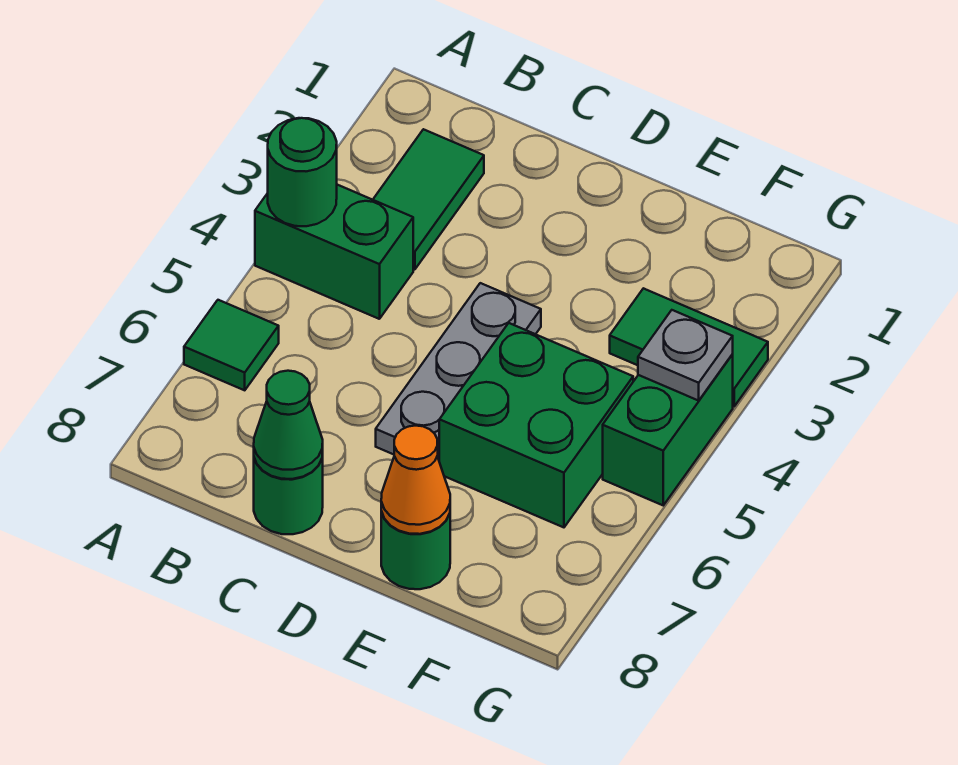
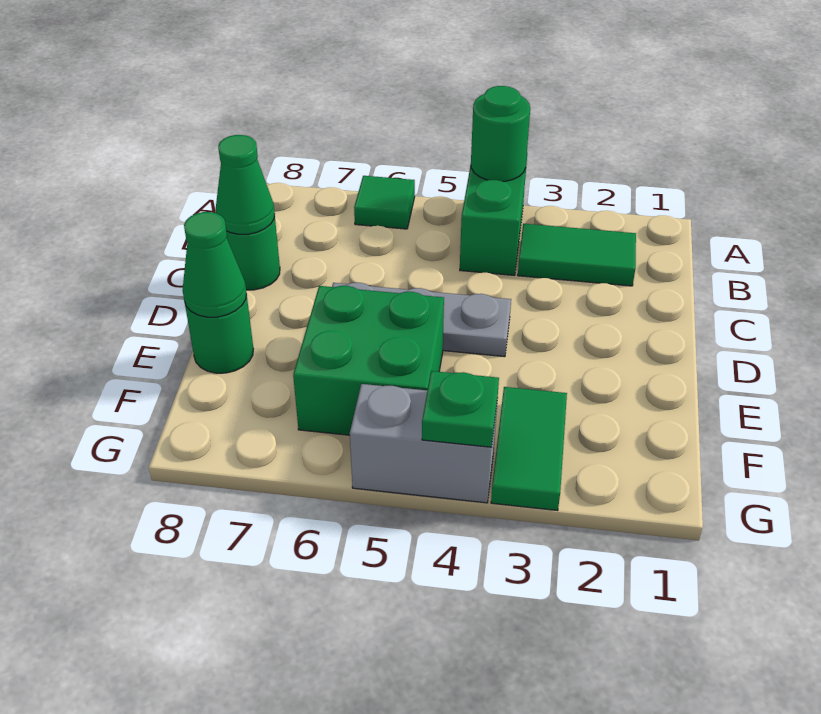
orange cone E8 level 2 -> green cone E8 level 2
green brick G4:G5 level 1 -> grey brick G4:G5 level 1
grey plate G4 level 2 -> green plate G4 level 2

